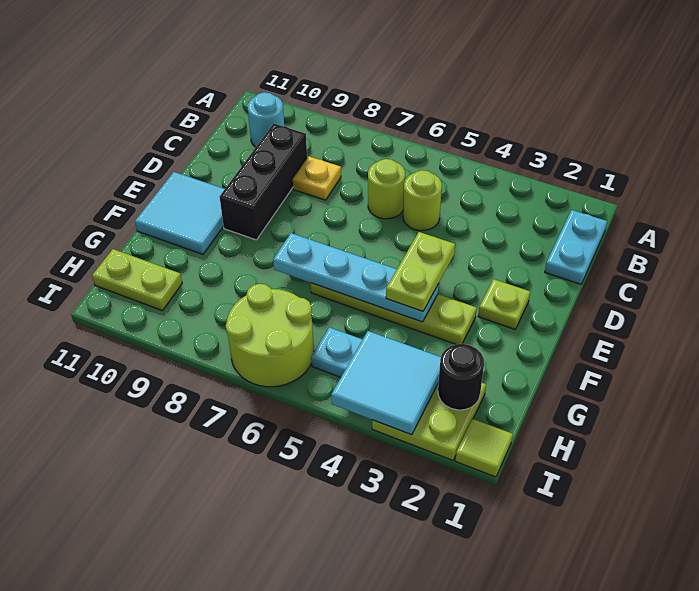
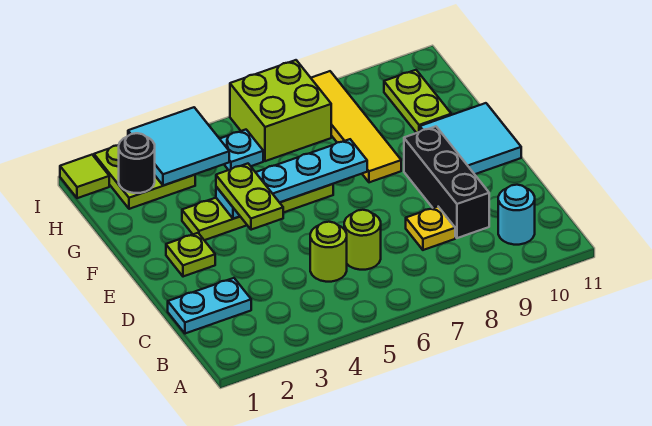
cyan plate B1:C1 level 1 -> cyan plate C1:C2 level 1
none -> yellow tile F8:I8 level 1
lime round brick H6:I7 level 1 -> lime brick H6:I7 level 1
lime plate H10:H11 level 1 -> lime plate G10:H10 level 1

